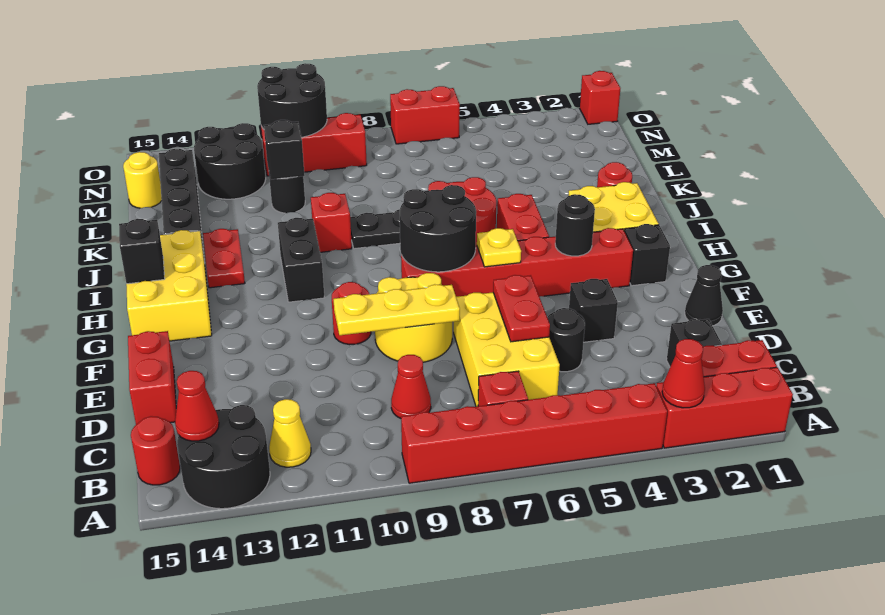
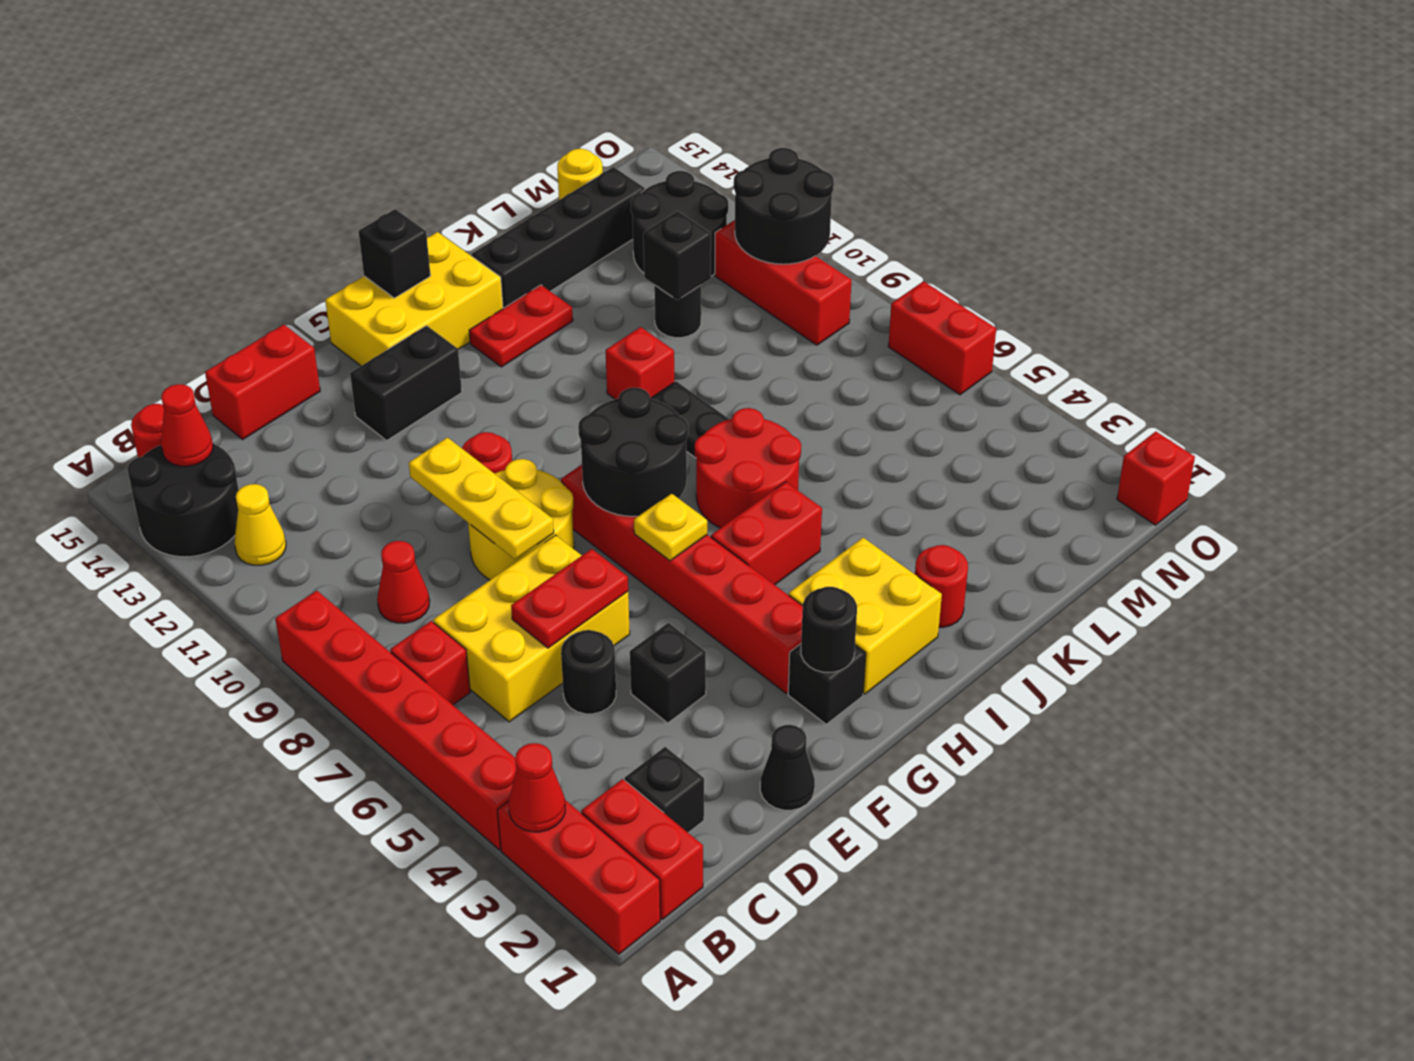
black round brick G4 level 2 -> black round brick G2 level 2
black brick H11:I11 level 1 -> black brick F13:G13 level 1

